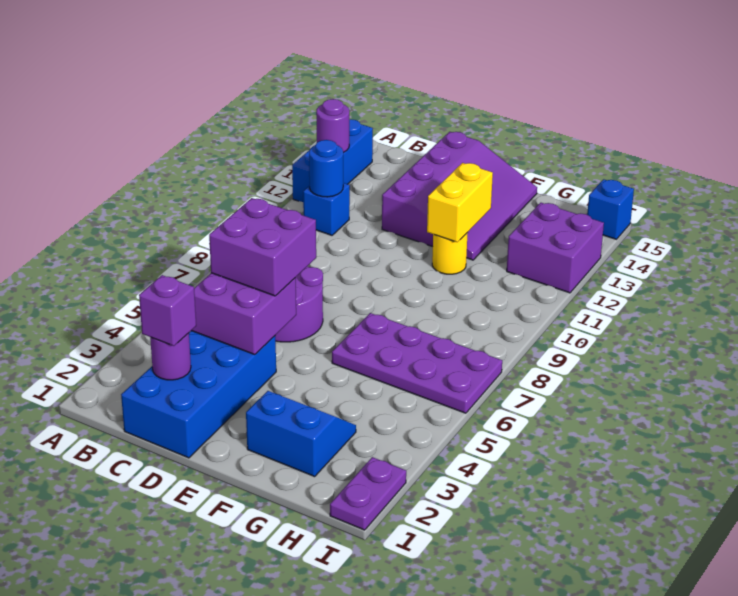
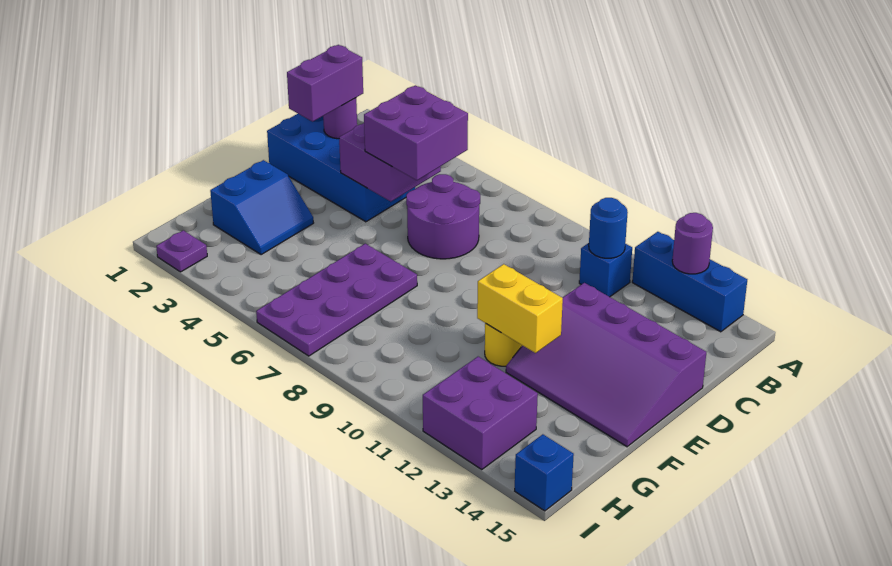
purple brick C2 level 3 -> purple brick C2:D2 level 3
purple plate I1:I2 level 1 -> purple plate I2 level 1

